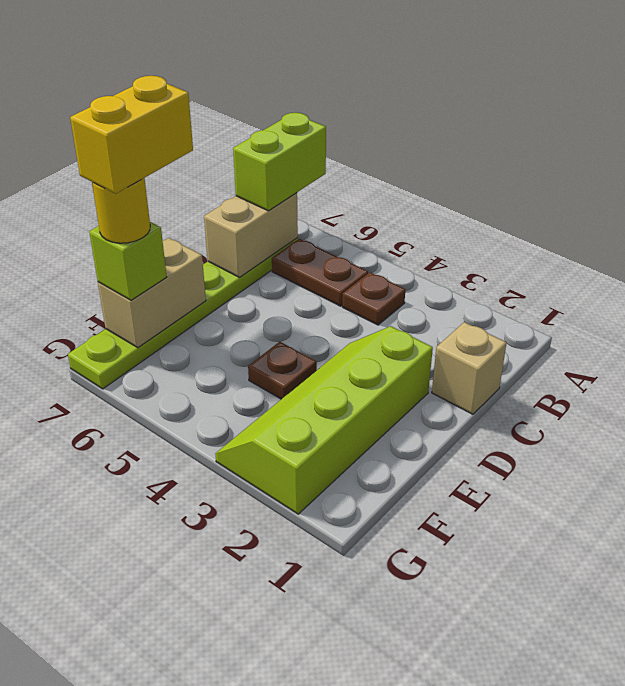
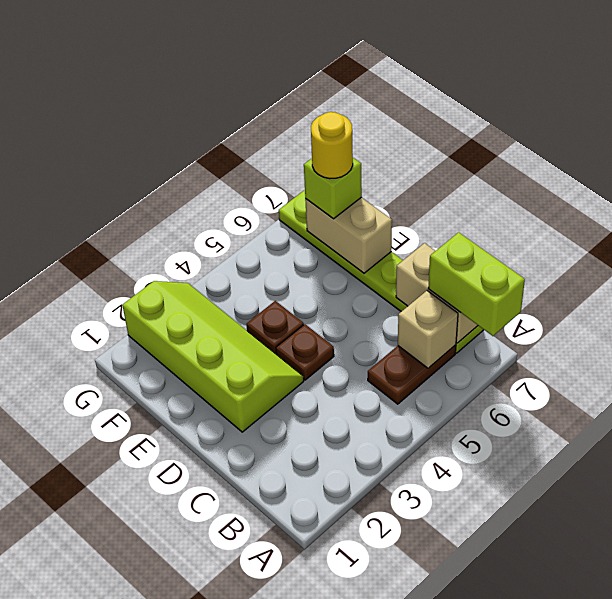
brown plate B4 level 1 -> brown plate D4 level 1
tan brick C1 level 1 -> tan brick B6 level 2
yellow brick E7:F7 level 5 -> none

